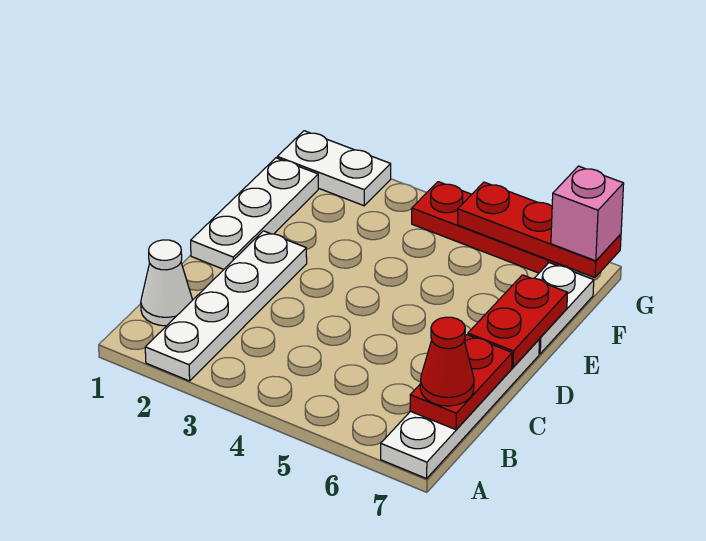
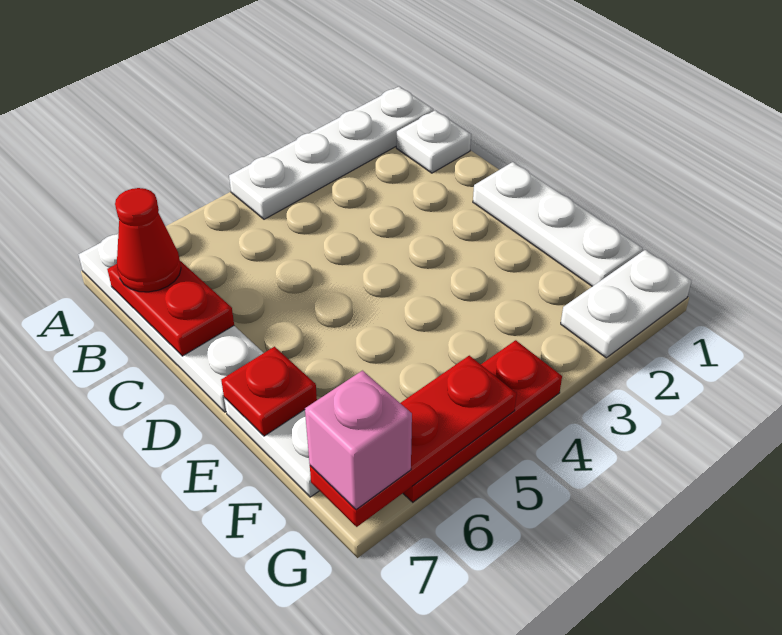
white plate A2:D2 level 1 -> white plate A1:A4 level 1
white cone B1 level 1 -> white plate B1 level 1
red plate D7:E7 level 2 -> red plate E7 level 2

